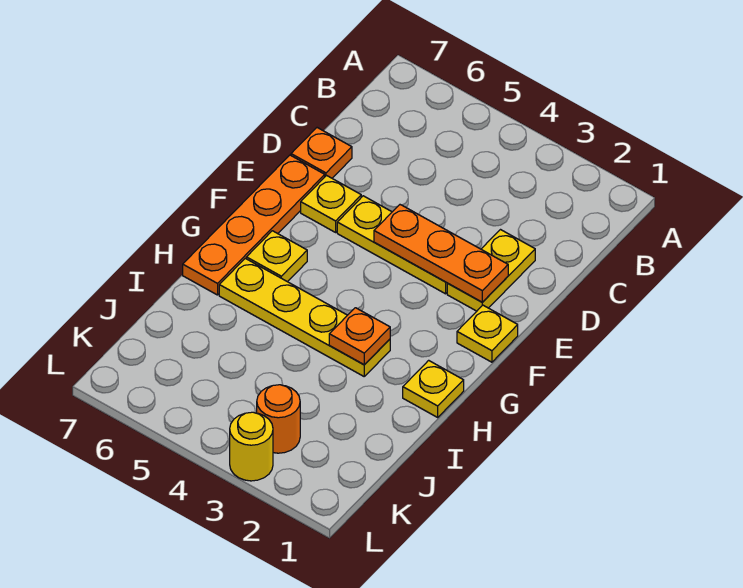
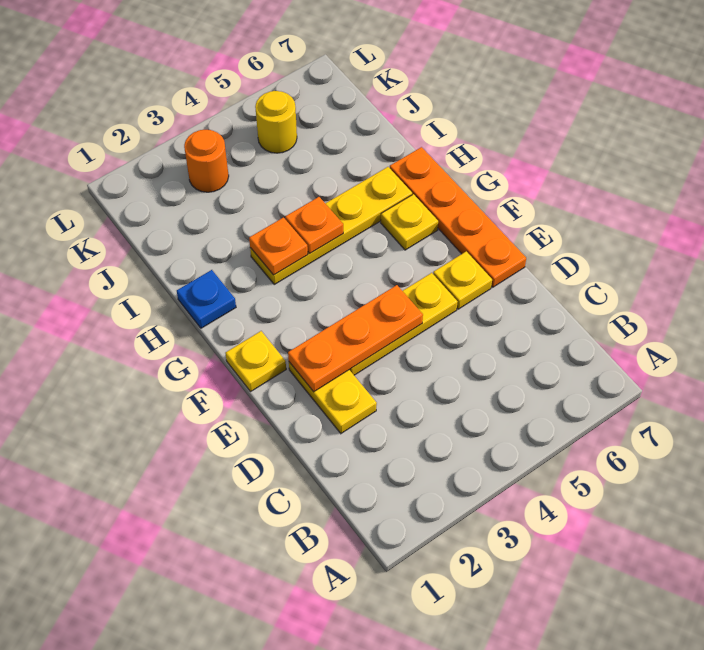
orange plate D7 level 1 -> orange plate H4 level 2
yellow plate H1 level 1 -> blue plate H1 level 1
yellow round brick L3 level 1 -> yellow round brick K5 level 1

